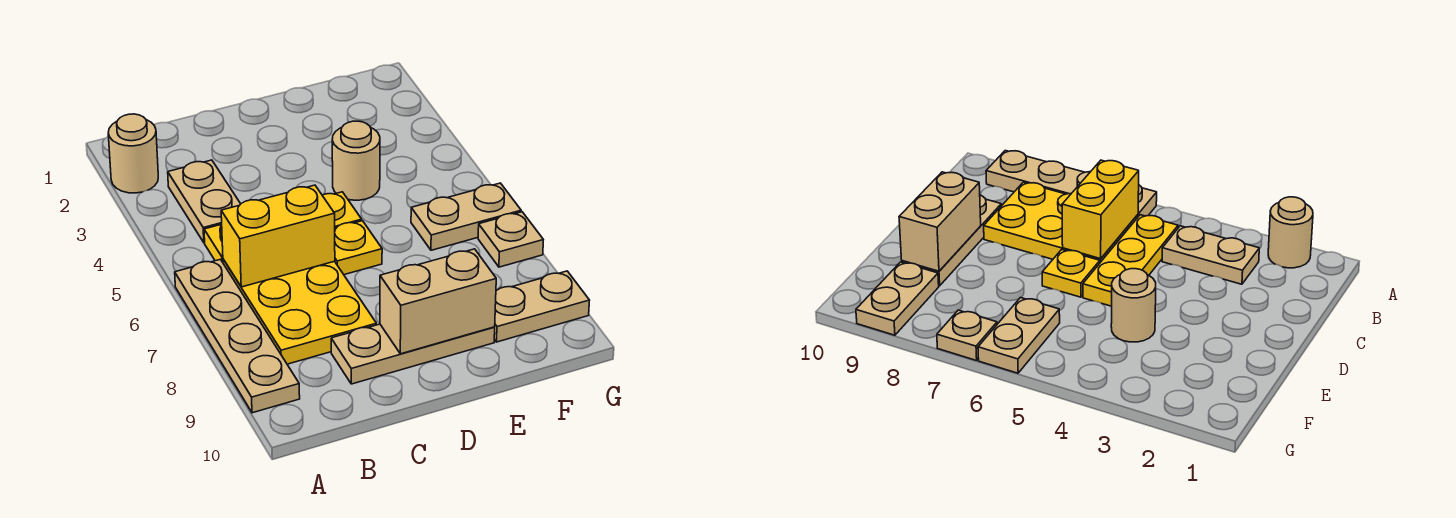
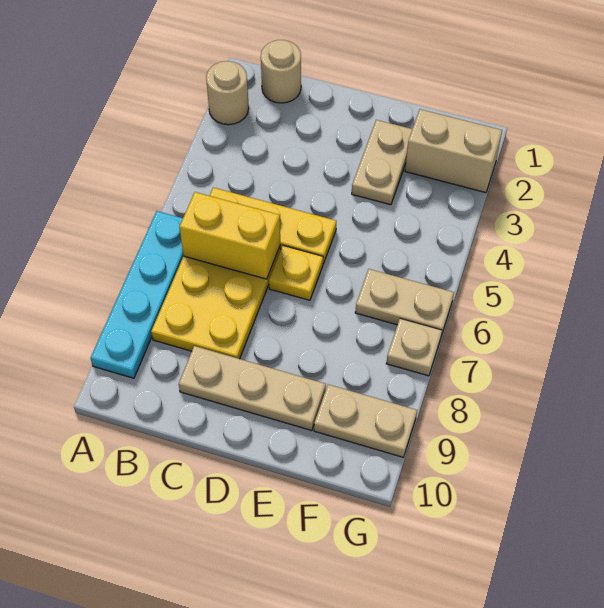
tan plate A6:A9 level 1 -> cyan plate A6:A9 level 1
tan plate B3:B4 level 1 -> tan plate E2:E3 level 1
tan brick D9:E9 level 2 -> tan brick F2:G2 level 1
tan round brick E4 level 1 -> tan round brick B1 level 1

